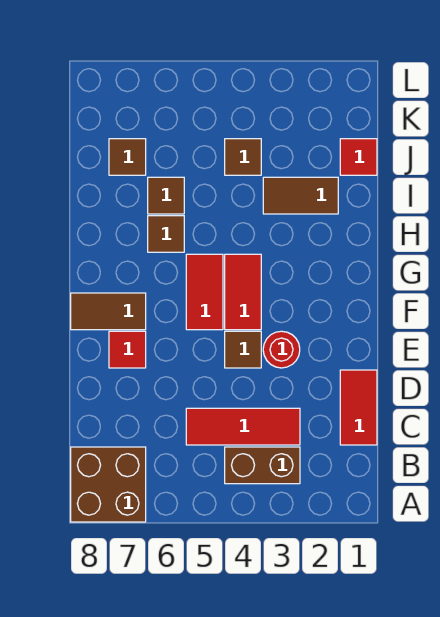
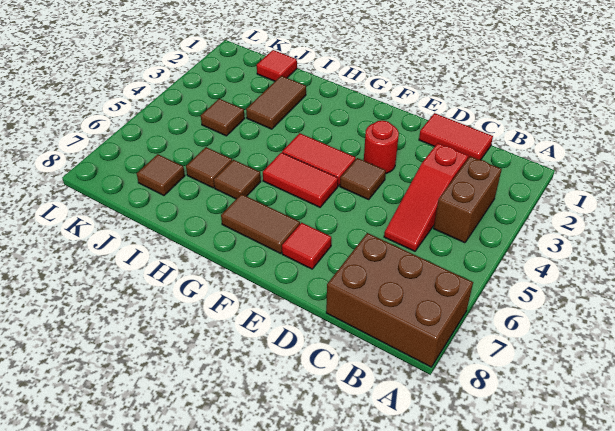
brown brick A7:B8 level 1 -> brown brick A7:C8 level 1
red tile C3:C5 level 1 -> red slope C3:C5 level 1 top 3
brown tile F7:F8 level 1 -> brown tile F7:G7 level 1

